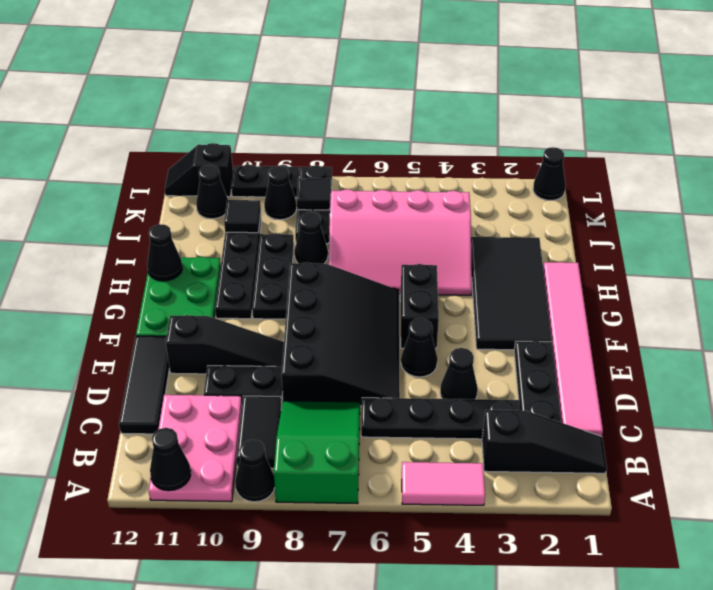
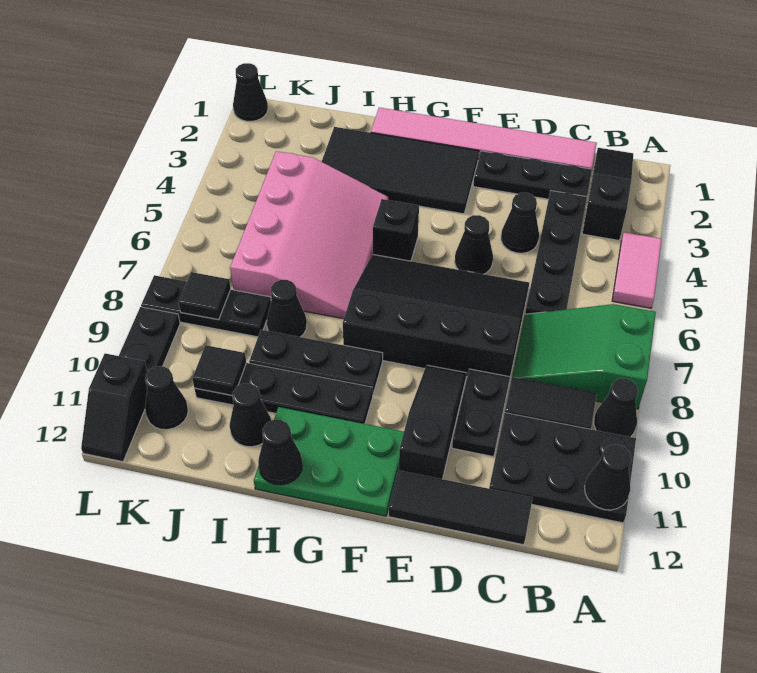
pink plate A10:C11 level 1 -> black plate A10:C11 level 1
black brick F5:G5 level 1 -> black brick G5 level 1
black cone K9 level 1 -> black cone I11 level 1

